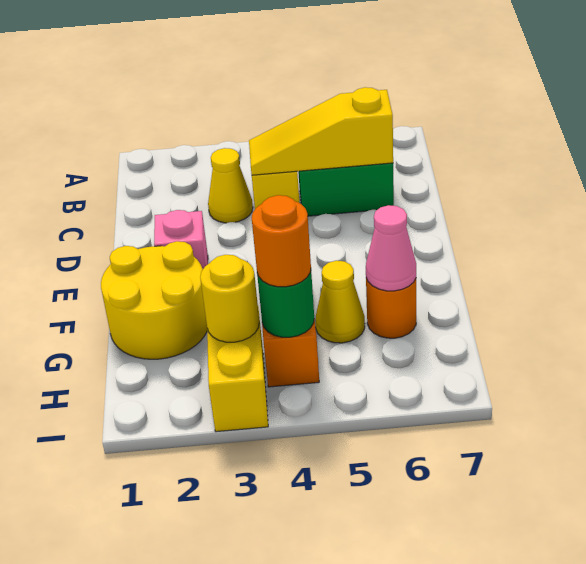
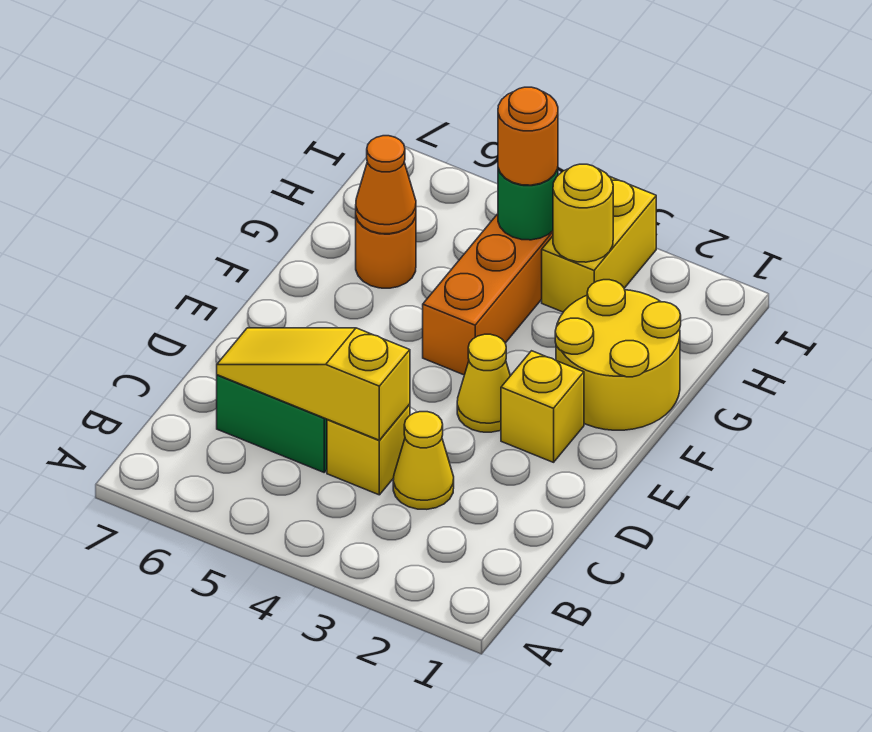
yellow slope C4:C6 level 2 top 6 -> yellow slope C4:C6 level 2 top 4
pink brick E2 level 1 -> yellow brick E2 level 1
yellow cone G5 level 1 -> yellow cone E3 level 1
pink cone G6 level 2 -> orange cone G6 level 2

